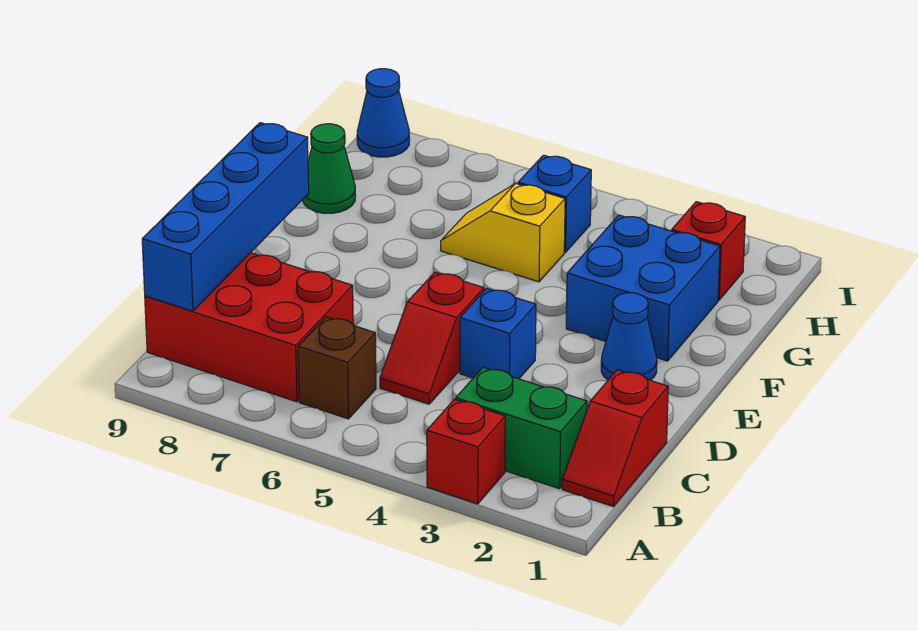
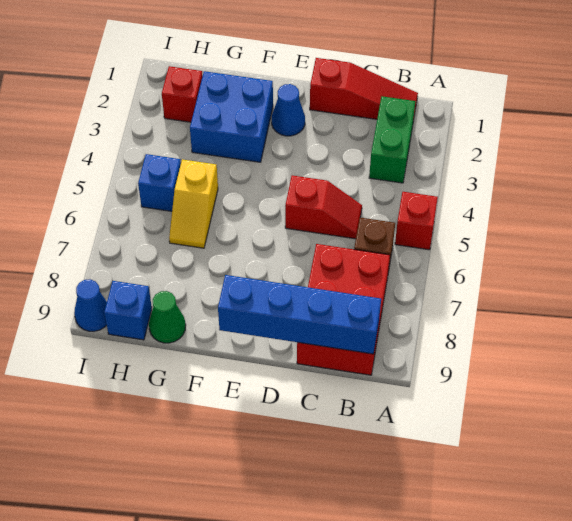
red brick A3 level 1 -> red brick A5 level 1
red slope B1:C1 level 1 top C -> red slope B1:D1 level 1 top D
blue brick D4 level 1 -> blue brick H9 level 1

